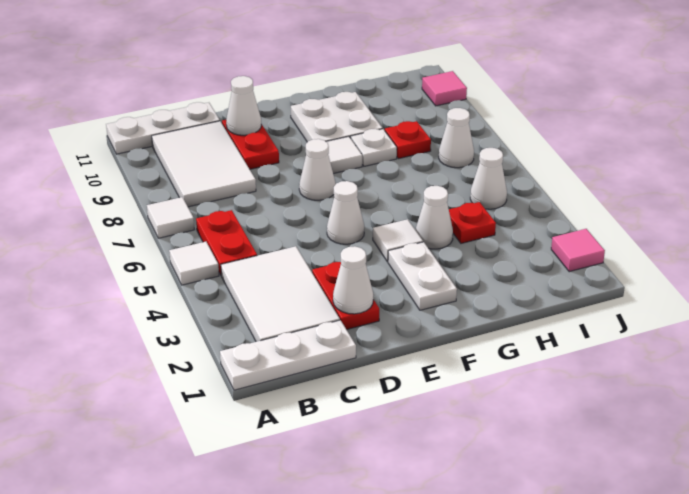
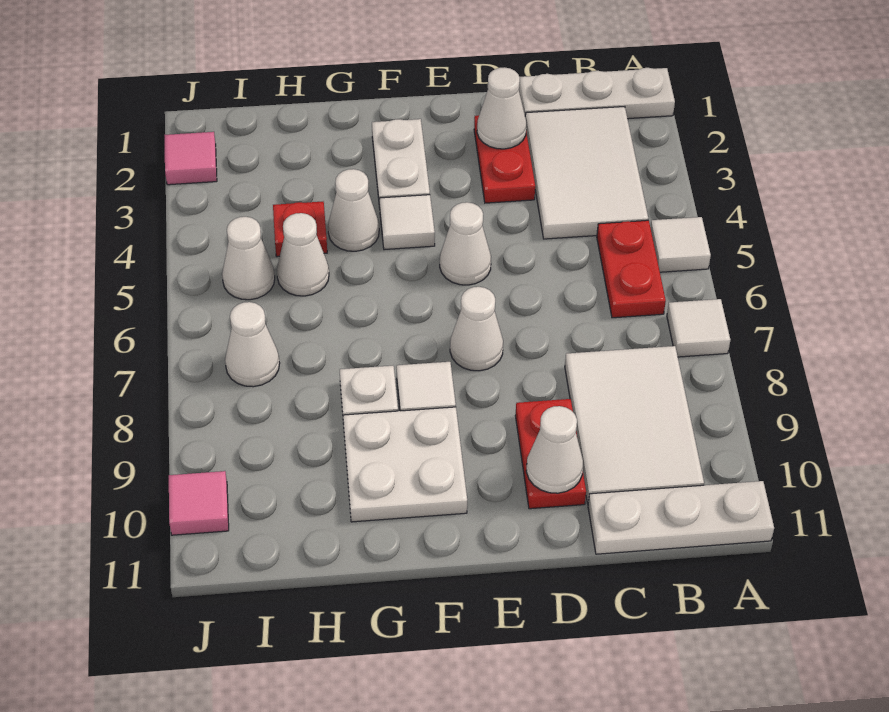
none -> white cone H5 level 1
red plate H8 level 1 -> none

